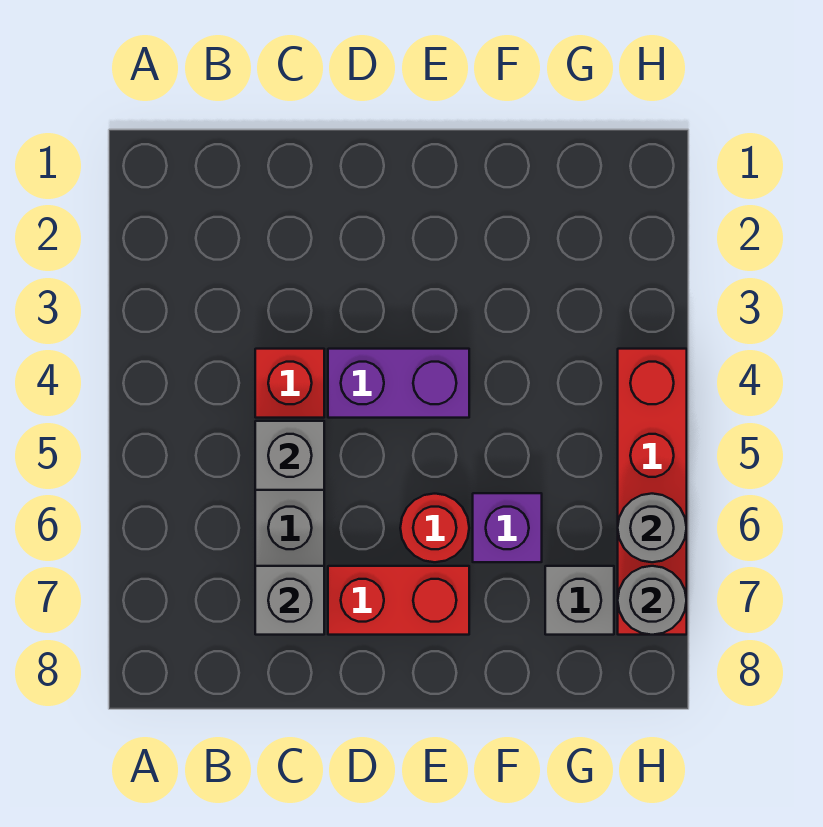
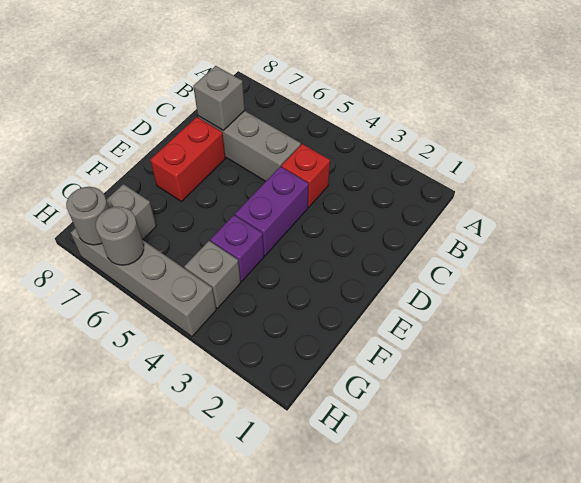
grey brick C5 level 2 -> grey brick G4 level 1
red round brick E6 level 1 -> none
purple brick F6 level 1 -> purple brick F4 level 1
red brick H4:H7 level 1 -> grey brick H4:H7 level 1

